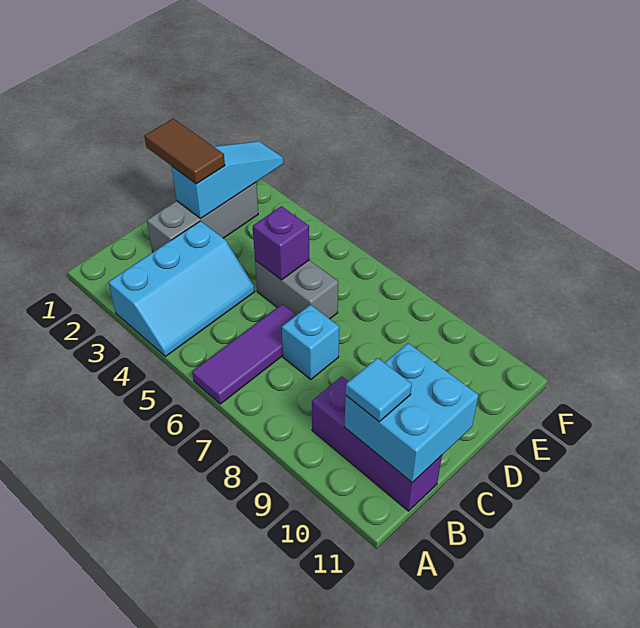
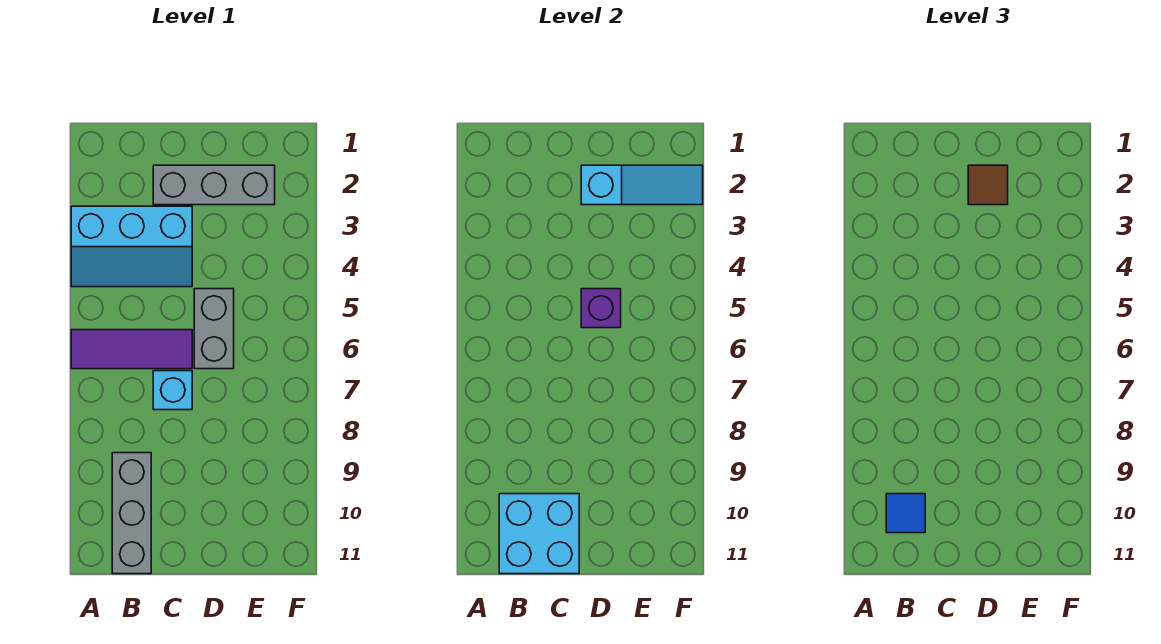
purple brick B9:B11 level 1 -> grey brick B9:B11 level 1
cyan tile B10 level 3 -> blue tile B10 level 3
brown tile D1:D2 level 3 -> brown tile D2 level 3

